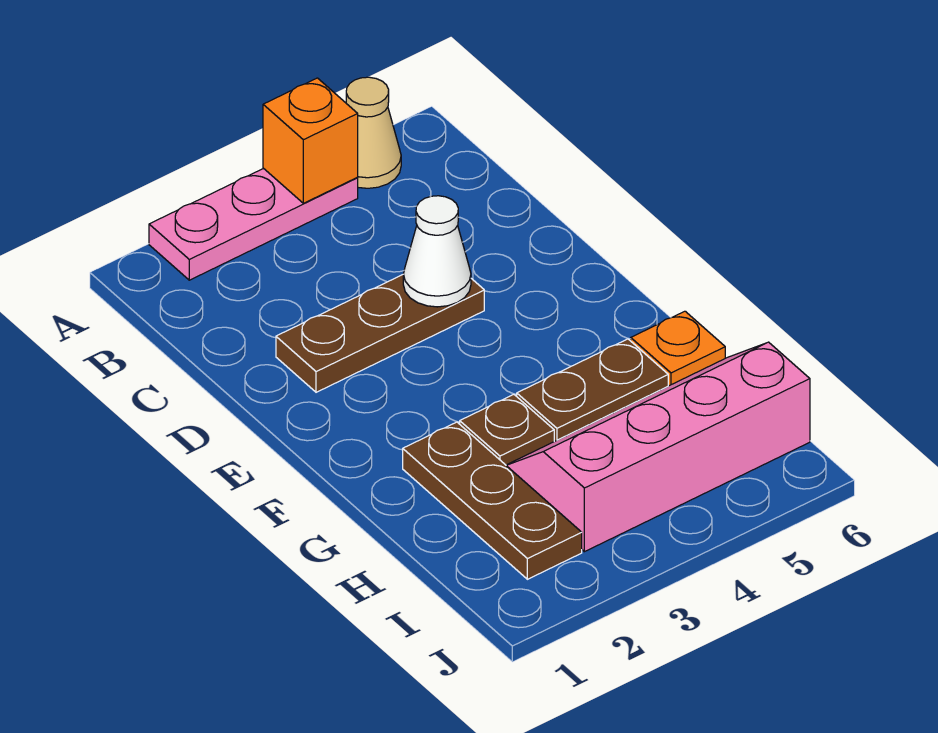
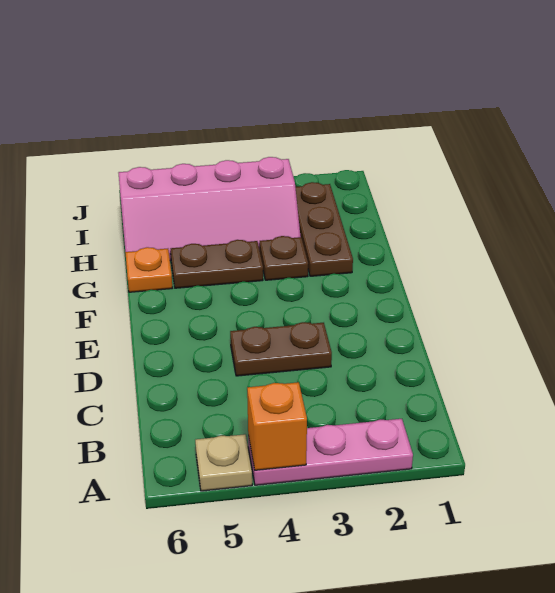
tan cone A5 level 1 -> tan plate A5 level 1
brown plate D2:D4 level 1 -> brown plate D3:D4 level 1
white cone D4 level 2 -> none

